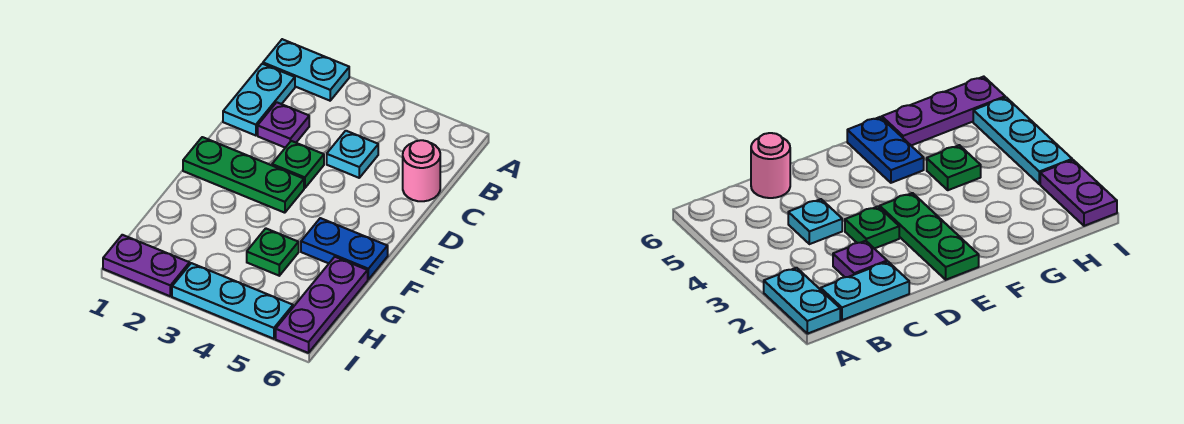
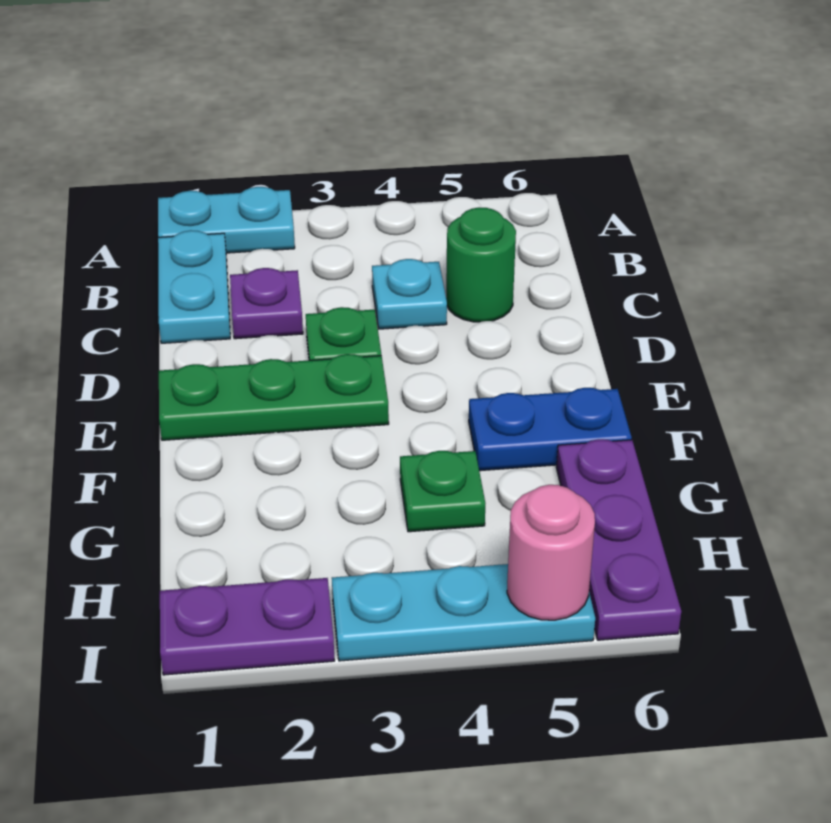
none -> green round brick C5 level 1
pink round brick C6 level 1 -> pink round brick I5 level 2

